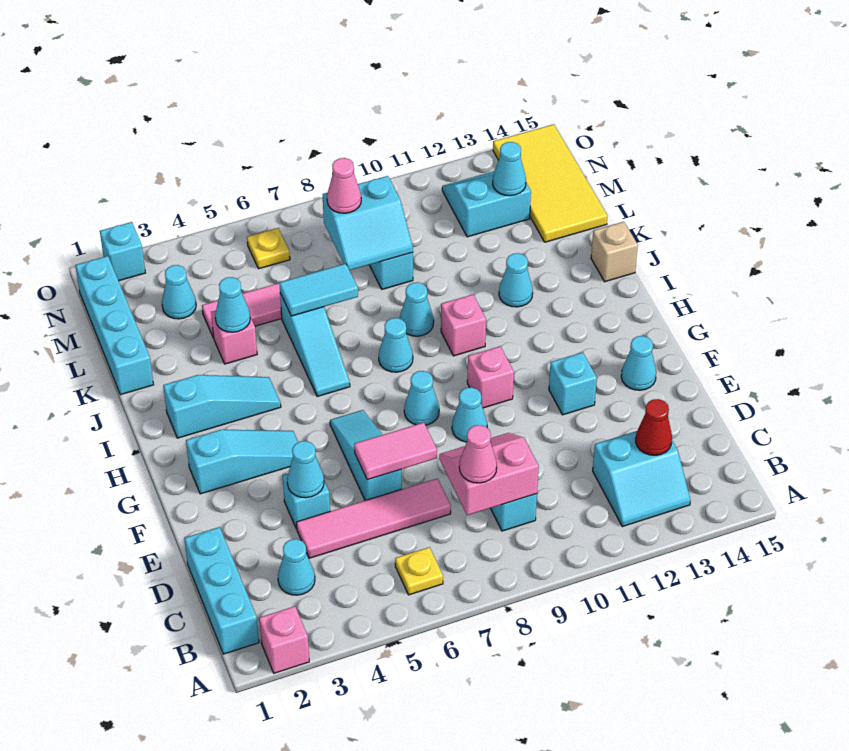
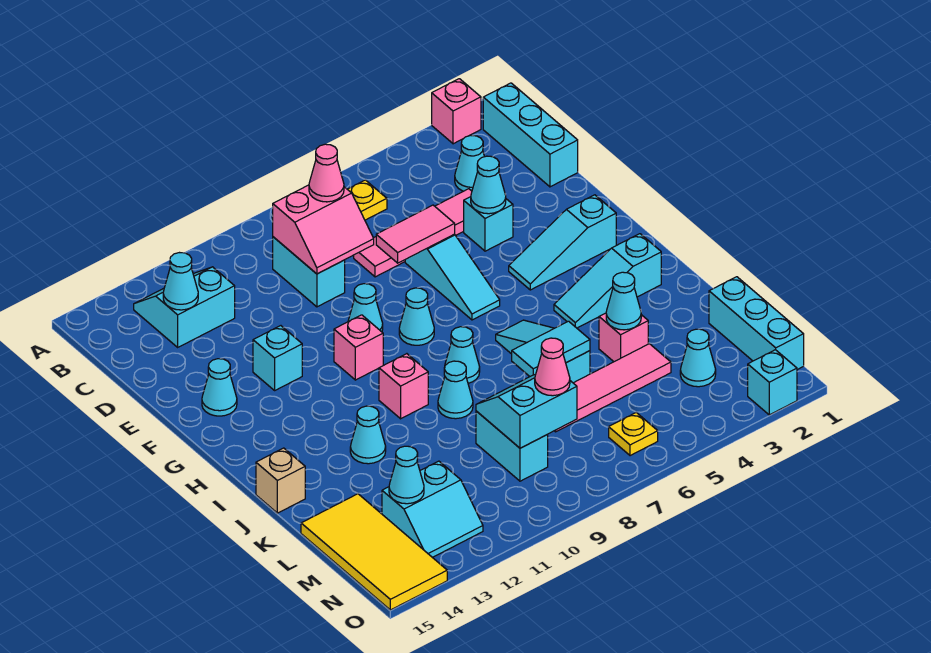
red cone C13 level 2 -> cyan cone C13 level 2
cyan brick K1:N1 level 1 -> cyan brick L1:N1 level 1

